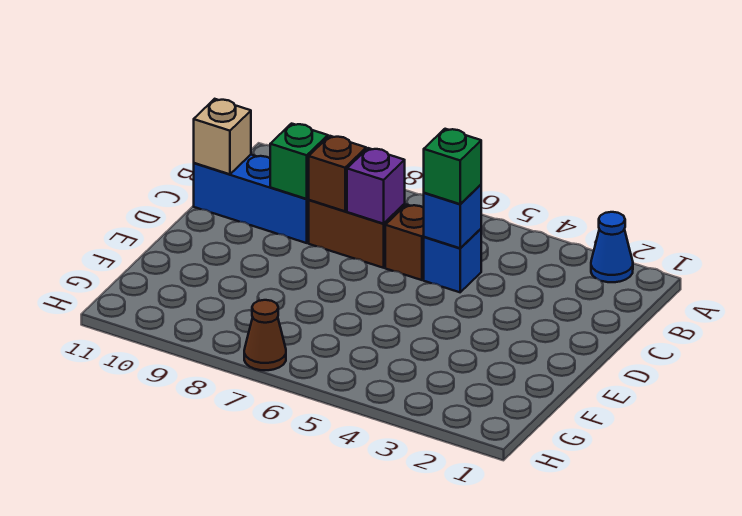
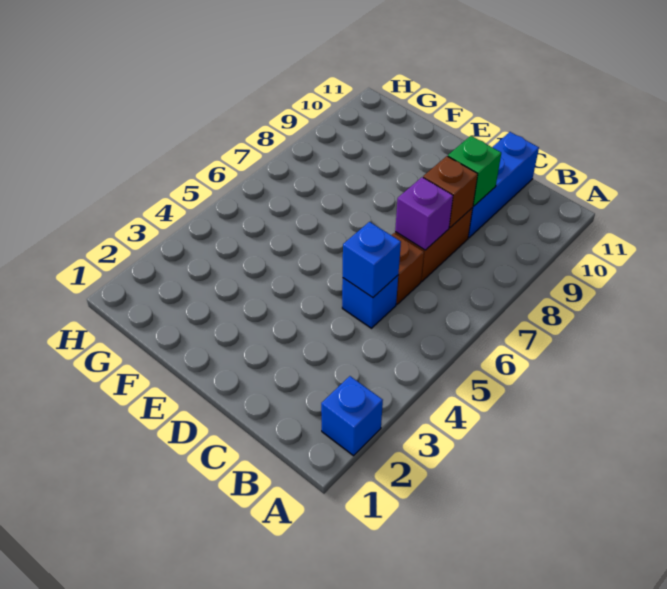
blue cone A2 level 1 -> blue brick A2 level 1
green brick C5 level 3 -> none
tan brick C11 level 2 -> none
brown cone H7 level 1 -> none

